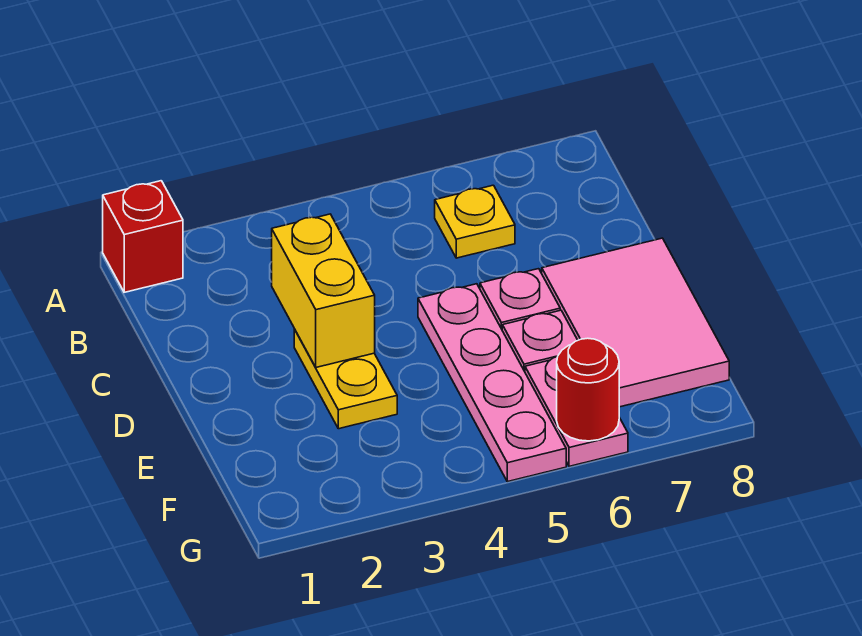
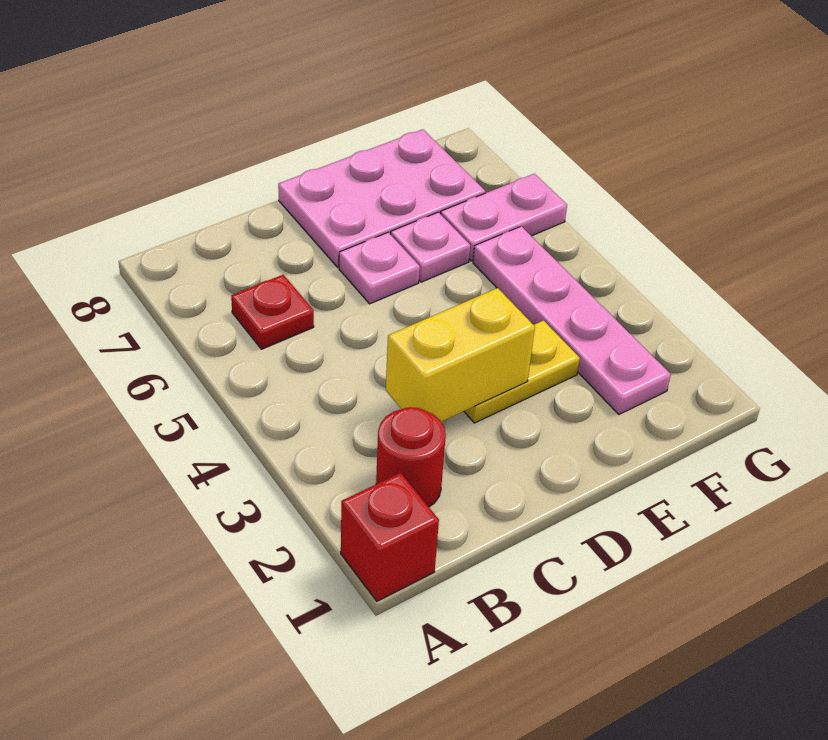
yellow plate B6 level 1 -> red plate B6 level 1
pink plate D5:G5 level 1 -> pink plate F2:F5 level 1
pink tile D7:F8 level 1 -> pink plate D7:F8 level 1
red round brick G6 level 2 -> red round brick B2 level 1

